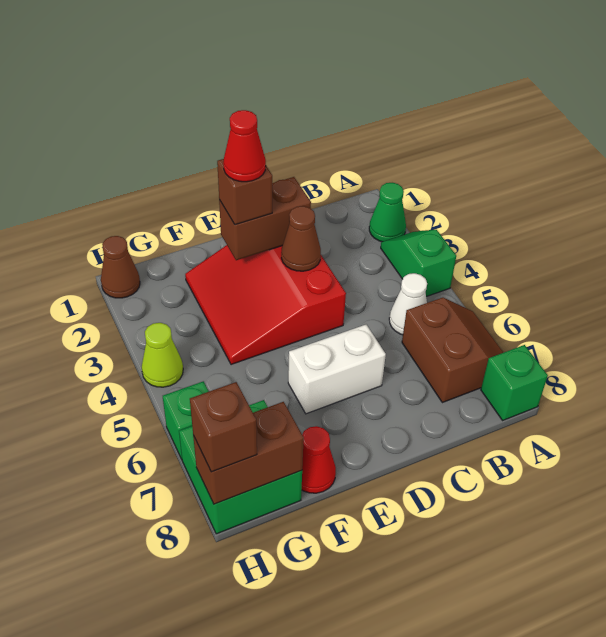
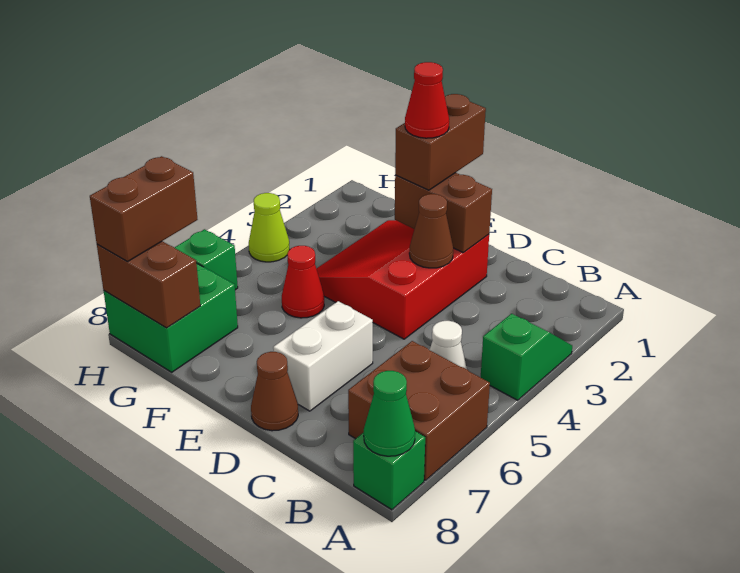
green cone A2 level 1 -> green cone A8 level 2
brown slope A6:B7 level 1 top B -> brown brick A6:B7 level 1
white brick D6:E6 level 1 -> white brick D6:D7 level 1
brown brick E2 level 3 -> brown brick E1:E2 level 3
red cone F8 level 1 -> red cone F5 level 1
brown cone H1 level 1 -> brown cone D8 level 1
brown brick H8 level 3 -> brown brick H7:H8 level 3

